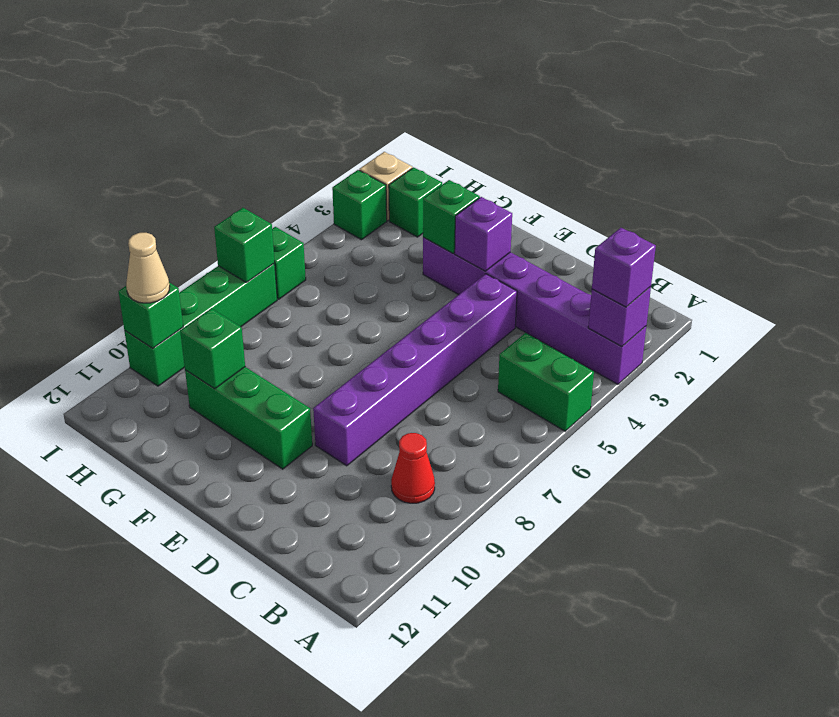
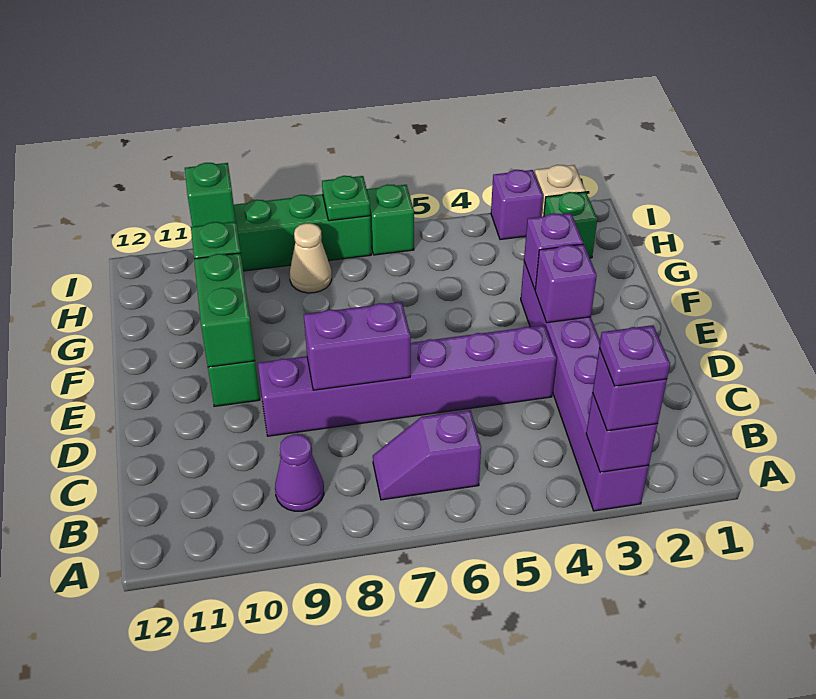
none -> purple plate A3 level 4
green brick A5:B5 level 1 -> green brick E10:F10 level 2
none -> purple slope B6:B7 level 1 top 6
red cone B9 level 1 -> purple cone B9 level 1
none -> purple brick D7:D8 level 2
green brick F3 level 2 -> purple brick F3 level 2
green brick I3 level 1 -> purple brick I3 level 1
green brick I7 level 2 -> green plate I7 level 2
tan cone I10 level 3 -> tan cone H8 level 1

